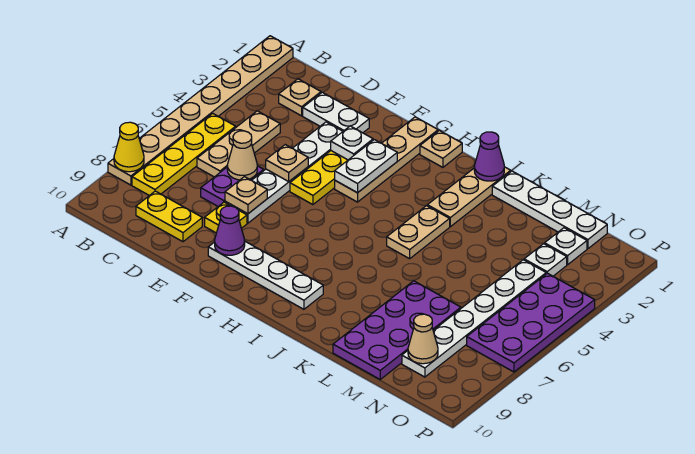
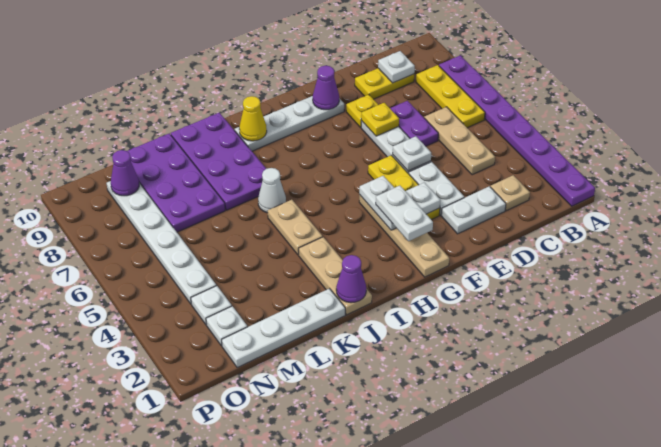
tan plate A1:A8 level 1 -> purple plate A1:A8 level 1
yellow cone A8 level 2 -> yellow cone I9 level 2
yellow plate B5:B8 level 1 -> yellow plate B6:B8 level 1
none -> white plate C9 level 2
tan cone D6 level 2 -> none
tan plate E5 level 2 -> white plate E5 level 2
tan plate E7 level 2 -> yellow plate E7 level 2
none -> white plate G2:G3 level 3
tan plate H1 level 1 -> none
none -> white cone J6 level 1
tan cone N9 level 2 -> purple cone N9 level 2
purple plate O4:P7 level 1 -> purple plate J7:K10 level 1

